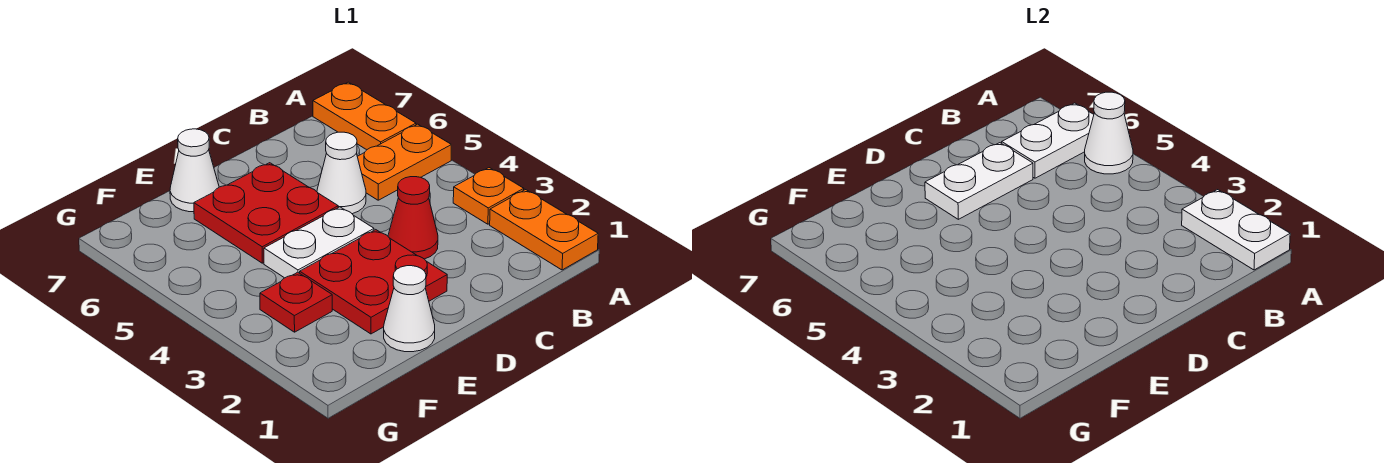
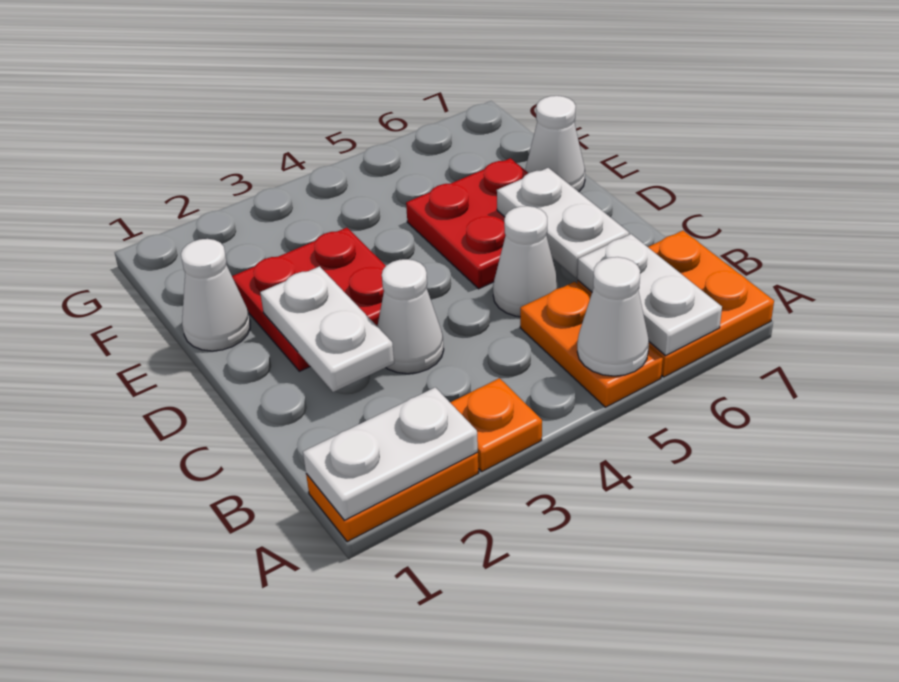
orange plate A6:A7 level 1 -> orange plate A6:B7 level 1
red cone C3 level 1 -> white cone C3 level 1
white plate D4:E4 level 1 -> white plate C2:D2 level 2
red plate F3 level 1 -> none

